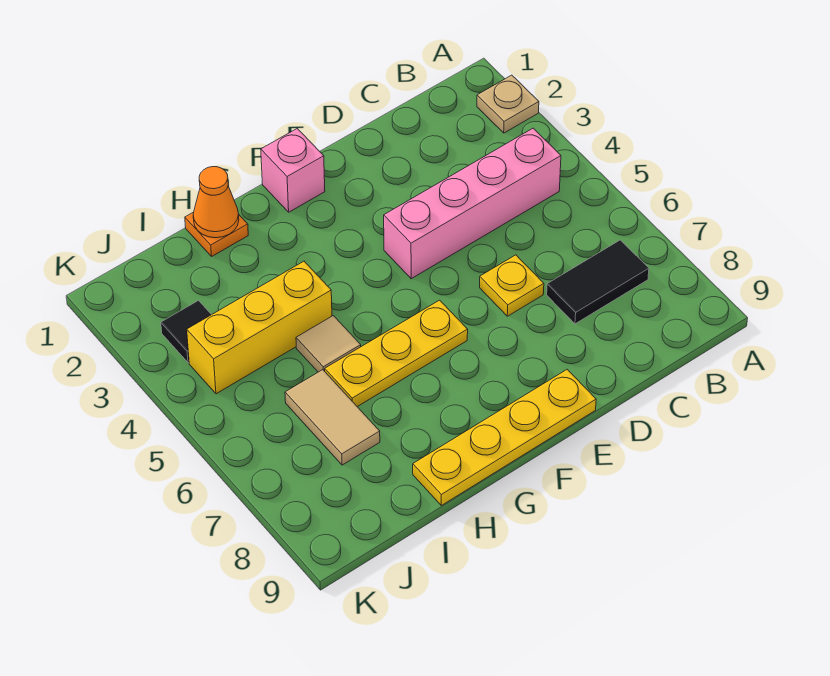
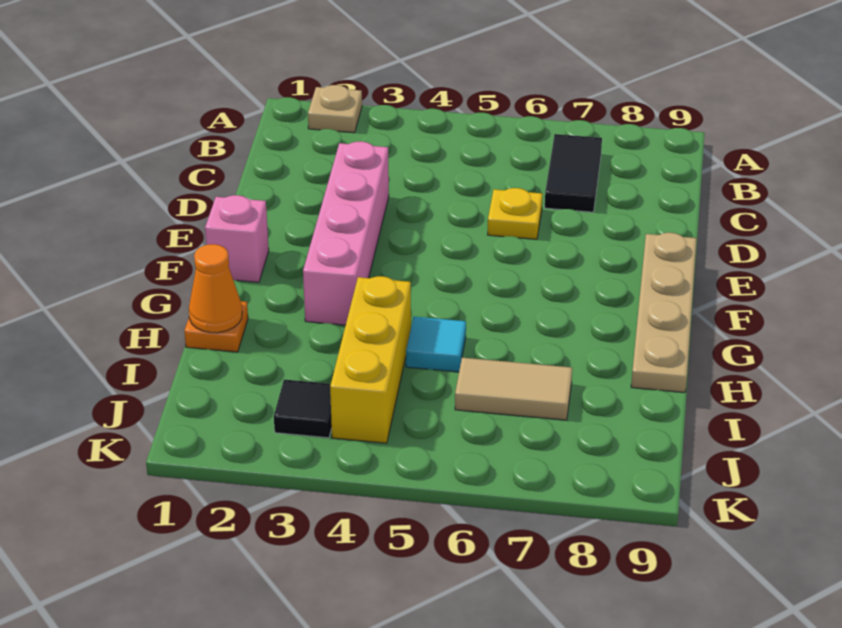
pink brick B4:E4 level 1 -> pink brick D3:G3 level 1
yellow plate E9:H9 level 1 -> tan plate E9:H9 level 1
yellow plate F6:H6 level 1 -> none
tan tile H5 level 1 -> cyan tile H5 level 1

